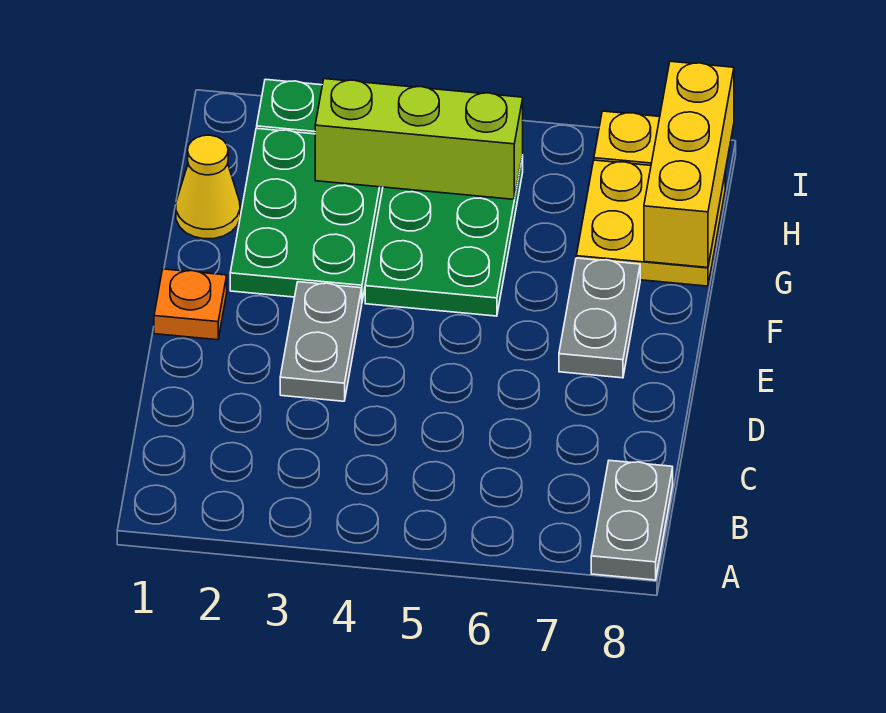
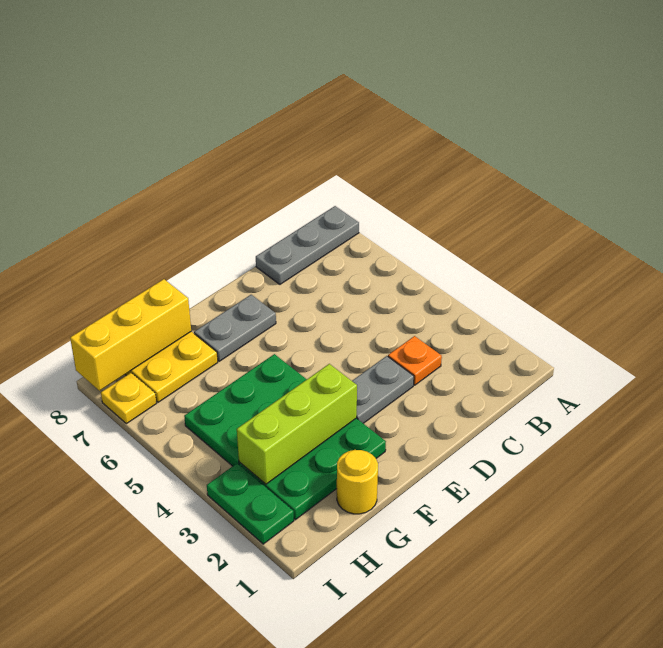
grey plate A8:B8 level 1 -> grey plate A8:C8 level 1
orange plate E1 level 1 -> orange plate C3 level 1
yellow cone G1 level 1 -> yellow round brick G1 level 1
lime brick H3:H5 level 2 -> lime brick F3:H3 level 2

